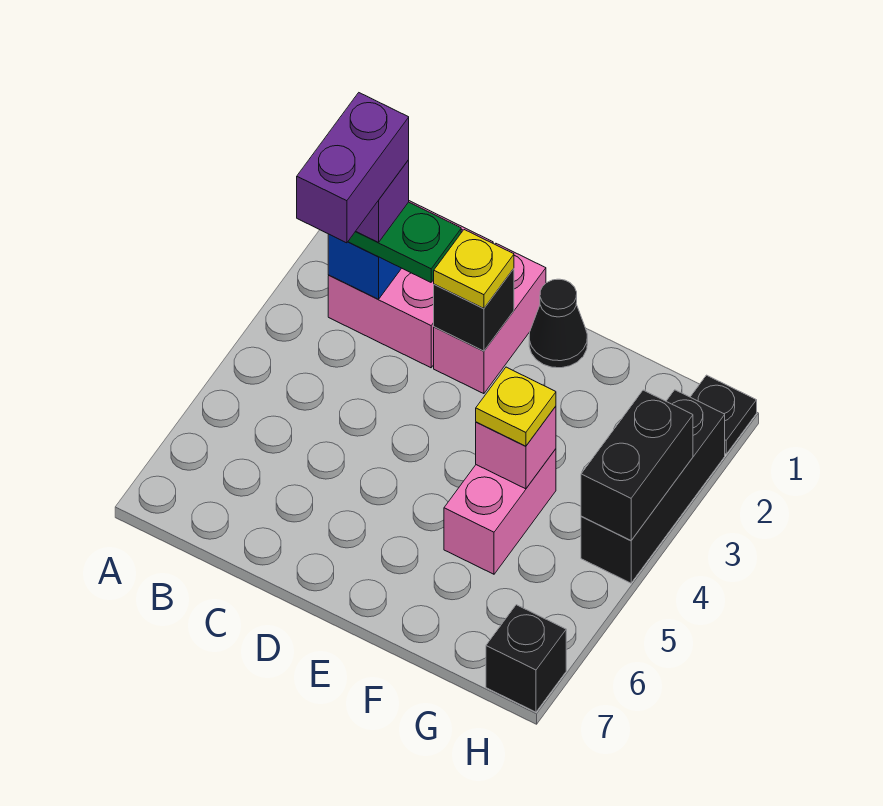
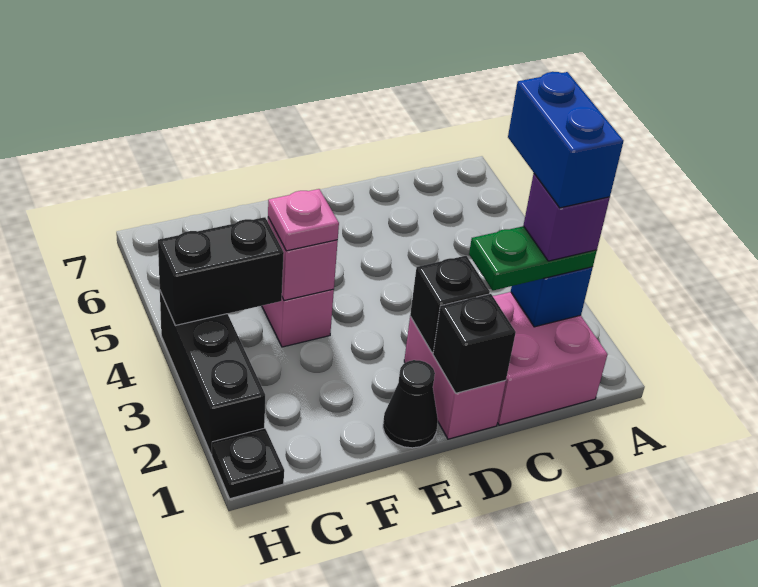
purple brick B2:B3 level 5 -> blue brick B2:B3 level 5
yellow plate D2 level 3 -> none
yellow plate F4 level 3 -> pink plate F4 level 3
black brick H3:H4 level 2 -> black brick G4:H4 level 2
black brick H7 level 1 -> black brick D1 level 2

